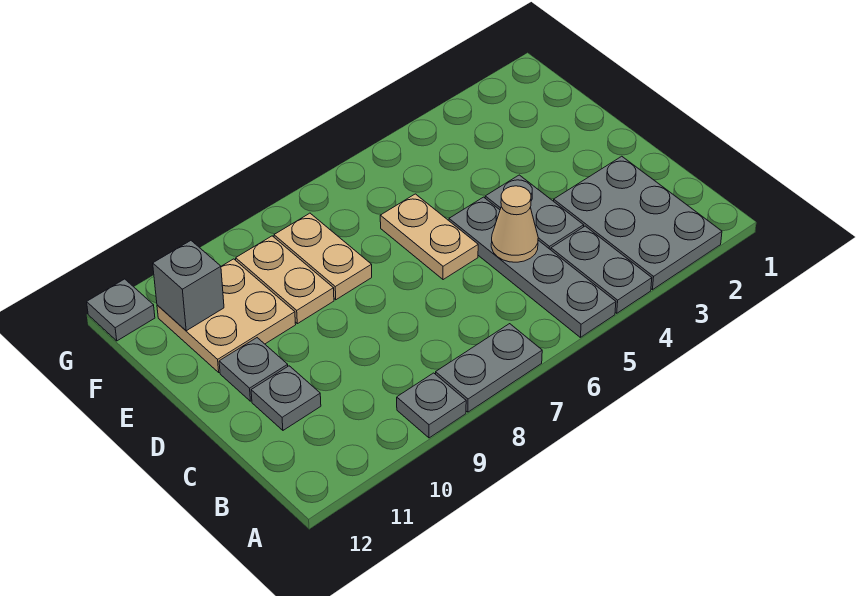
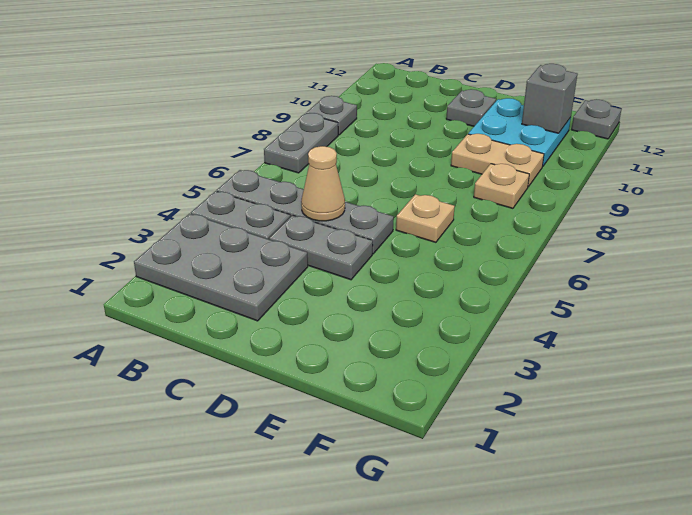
grey plate C11 level 1 -> none
tan plate D6:E6 level 1 -> tan plate E6 level 1
tan plate E8:F8 level 1 -> tan plate F8 level 1
tan plate E10:F11 level 1 -> cyan plate E10:F11 level 1

